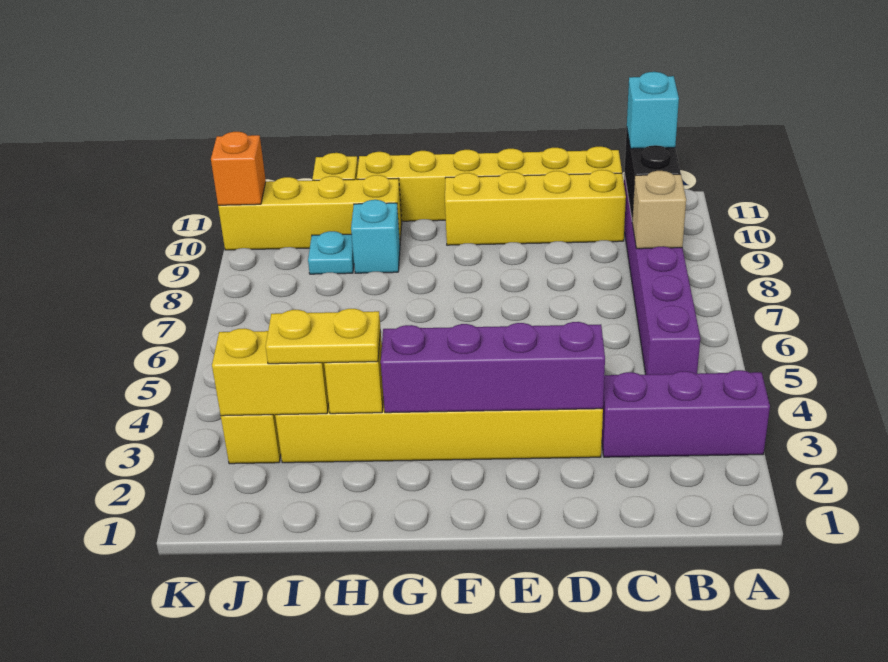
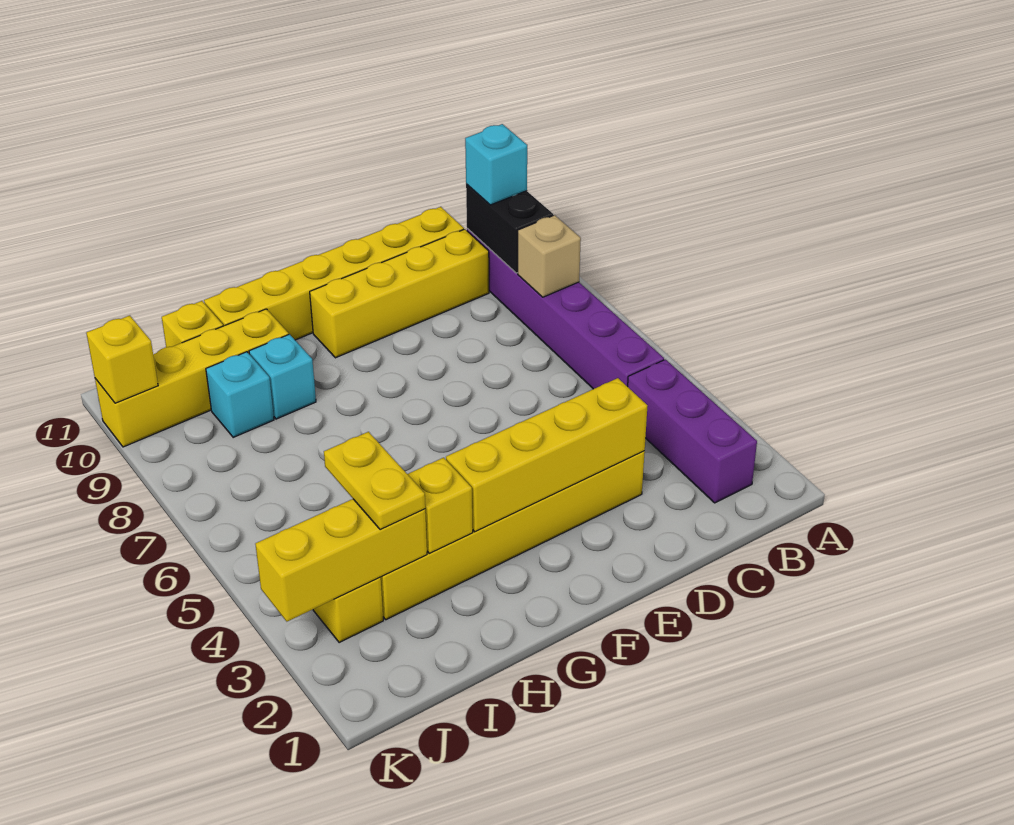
purple brick A3:C3 level 1 -> purple brick B2:B4 level 1
purple brick D3:G3 level 2 -> yellow brick D3:G3 level 2
yellow plate H3:I3 level 3 -> yellow plate I3:I4 level 3
yellow brick I3:J3 level 2 -> yellow brick I3:K3 level 2
cyan plate I9 level 1 -> cyan brick I9 level 1
orange brick K10 level 2 -> yellow brick K10 level 2

